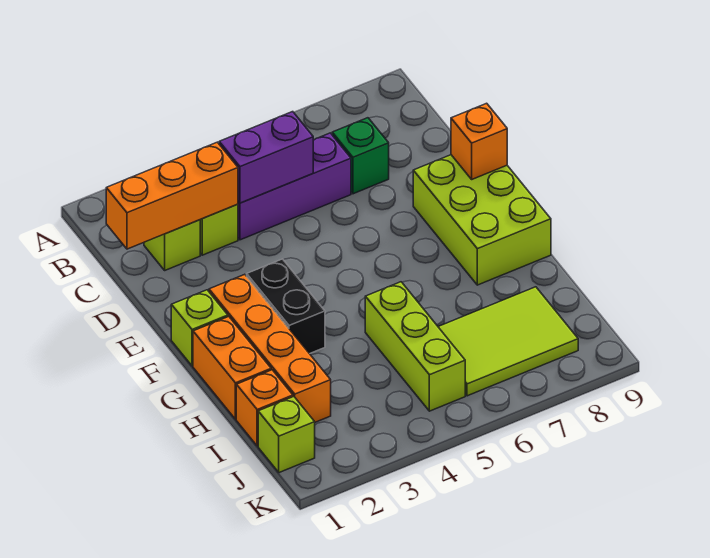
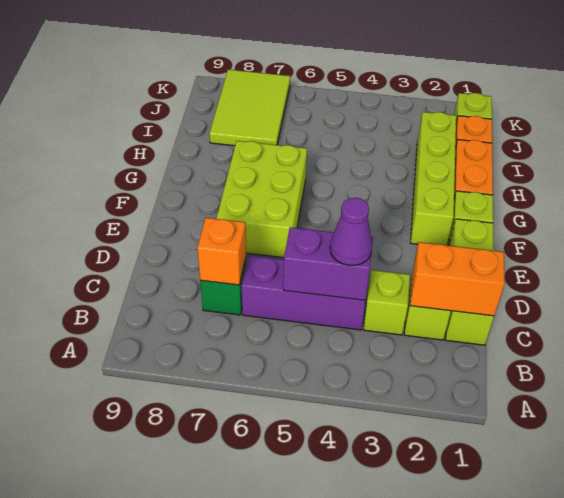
orange brick C1:C3 level 2 -> orange brick C1:C2 level 2
none -> purple cone C4 level 3
lime brick E8:G9 level 1 -> lime brick E6:G7 level 1
orange brick E9 level 2 -> orange brick C7 level 2
orange brick F2:I2 level 1 -> lime brick F2:I2 level 1
black brick F3:G3 level 1 -> none
lime brick H5:J5 level 1 -> lime brick C1:E1 level 1
lime tile I6:J8 level 1 -> lime tile I7:K8 level 1

